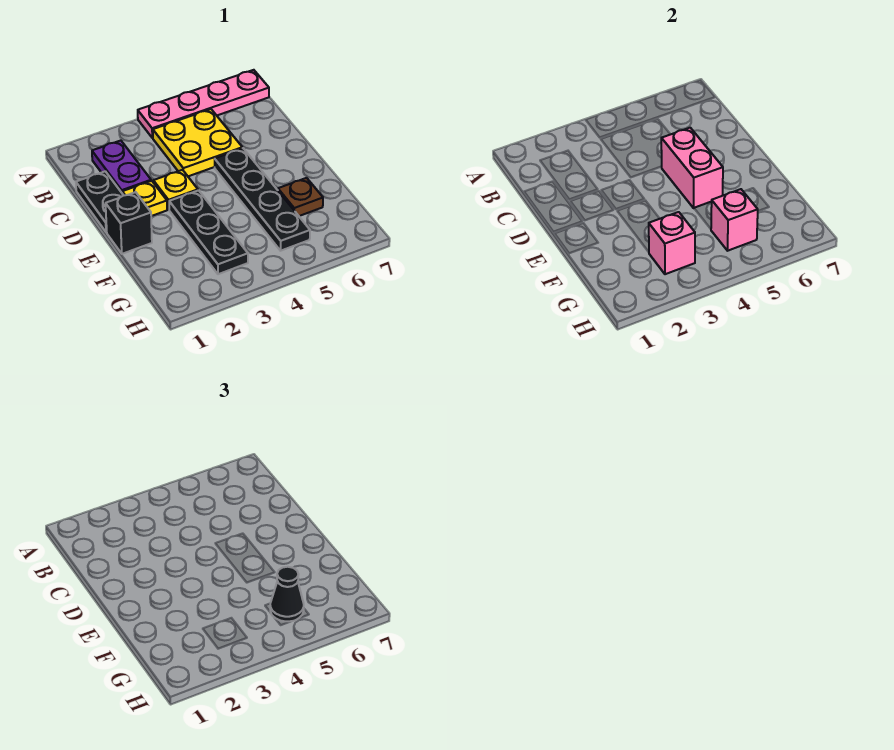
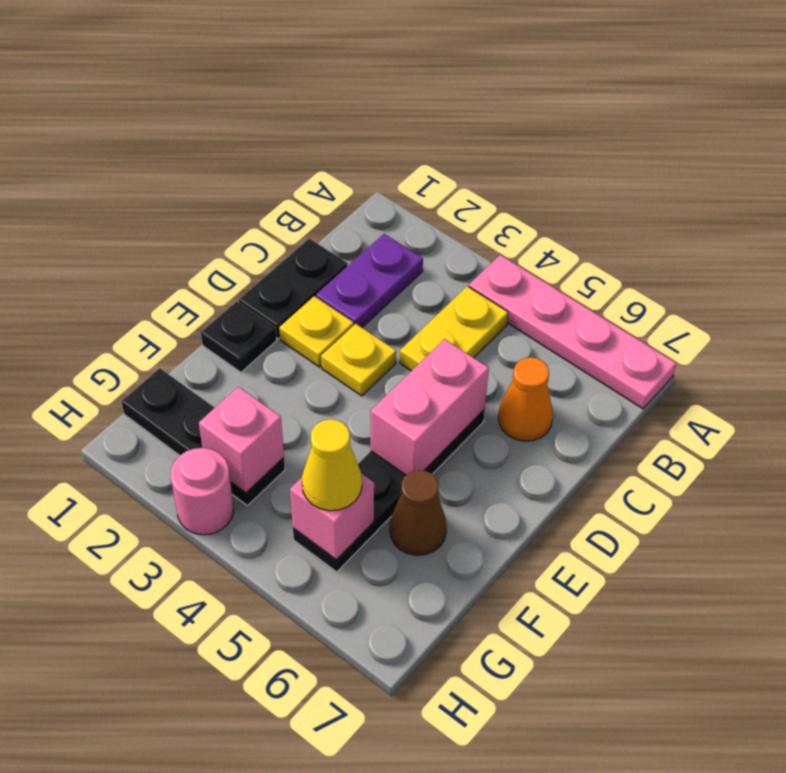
yellow plate B4:C5 level 1 -> yellow plate B4:C4 level 1
none -> orange cone C6 level 1
black brick E1 level 1 -> black plate E1 level 1
black plate E3:G3 level 1 -> black plate G1:G3 level 1
brown plate F6 level 1 -> brown cone F6 level 1
black cone G5 level 3 -> yellow cone G5 level 3
none -> pink round brick H3 level 1

